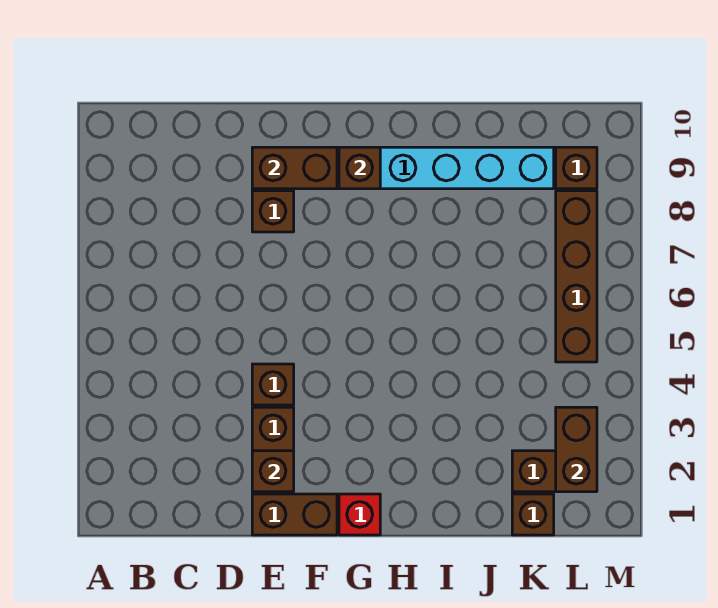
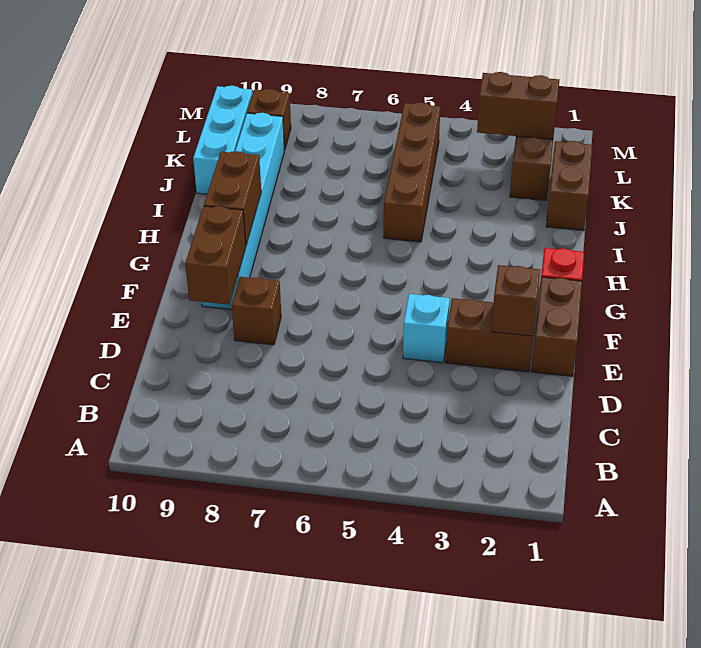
brown brick E4 level 1 -> cyan brick E4 level 1
brown brick G9 level 2 -> brown brick G9:H9 level 2
none -> cyan brick J10:L10 level 1
brown brick K1 level 1 -> brown brick J1:K1 level 1
brown brick L5:L8 level 1 -> brown brick I5:L5 level 1

